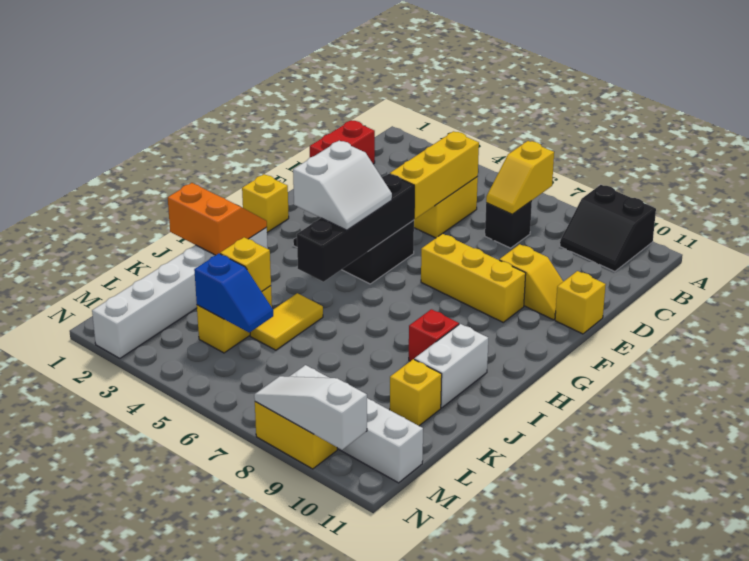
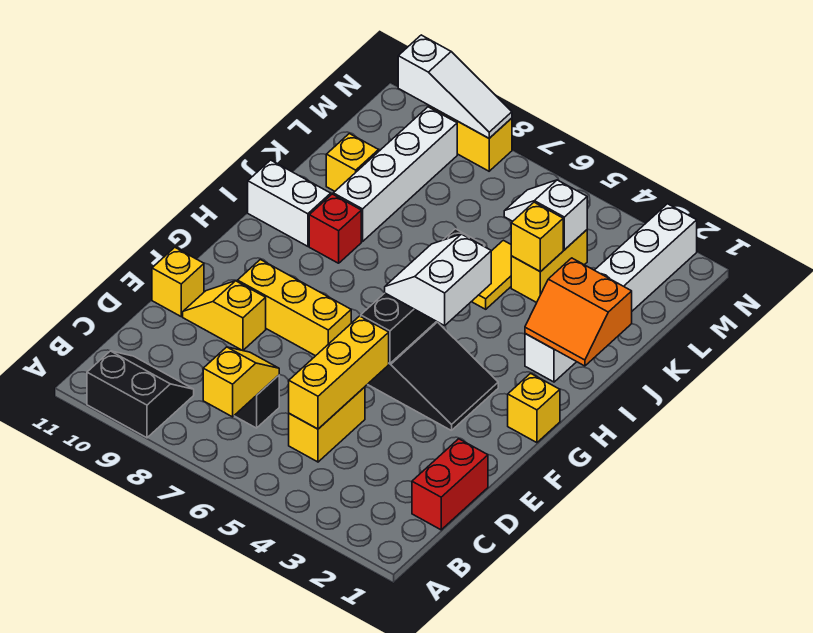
white brick I10:J10 level 1 -> white brick I10:I11 level 1
blue slope L4:L5 level 2 top 4 -> white slope L4:L5 level 2 top 4
white brick M8:M11 level 1 -> white brick J9:M9 level 1

